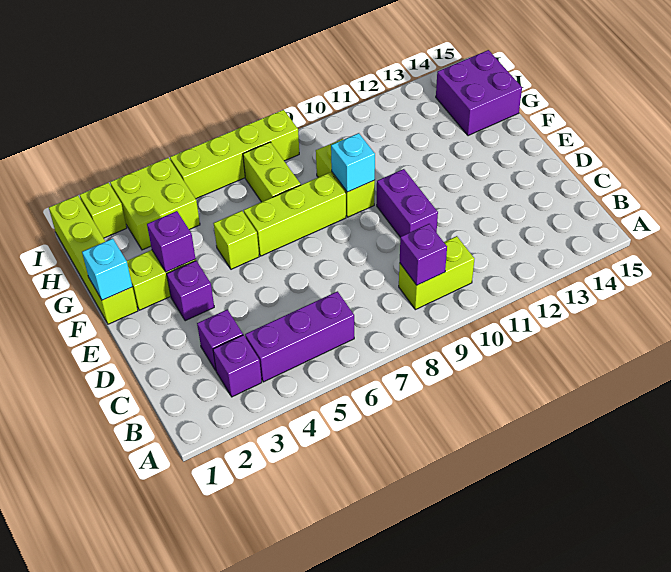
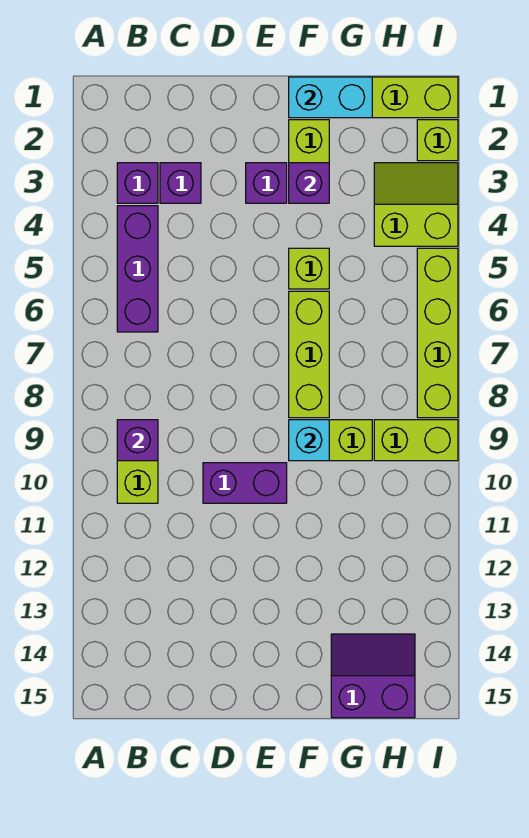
cyan brick F1 level 2 -> cyan brick F1:G1 level 2
lime brick G7:H7 level 1 -> lime brick H9:I9 level 1
purple brick G14:H15 level 1 -> purple slope G14:H15 level 1 top 15
lime brick H3:I4 level 1 -> lime slope H3:I4 level 1 top 4

